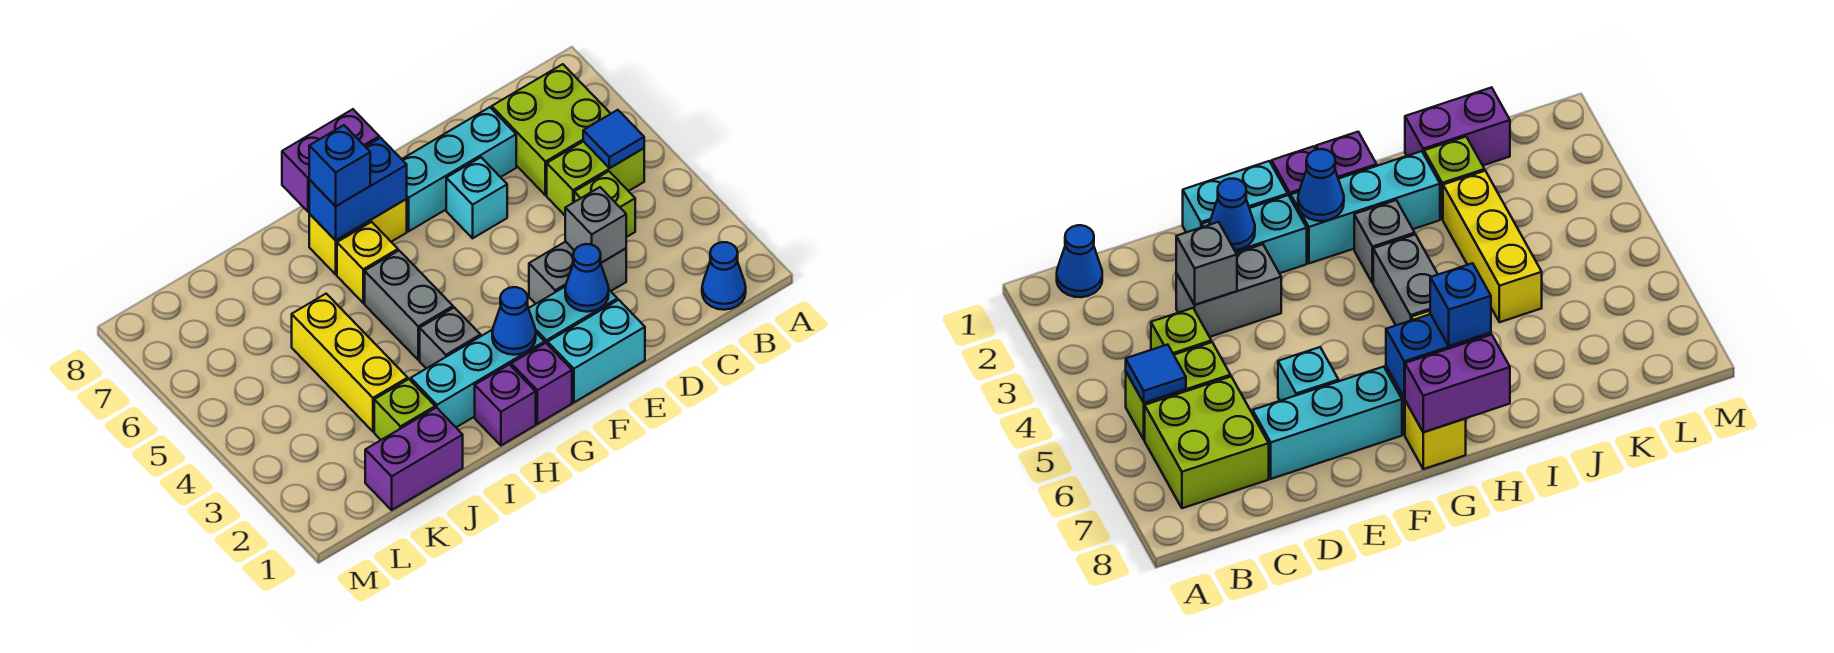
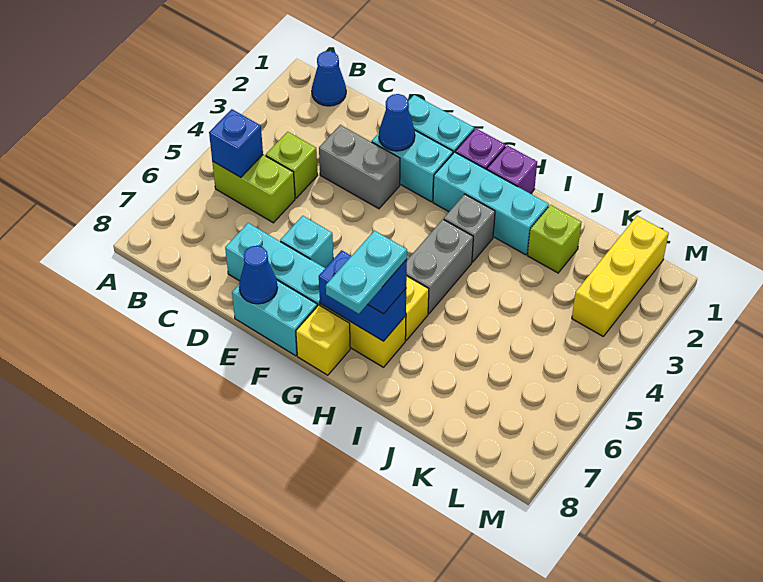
blue tile B5 level 2 -> blue brick B5 level 2
lime brick B6:C7 level 1 -> none
grey brick D3 level 2 -> none
none -> cyan brick E8:F8 level 1
blue cone G2 level 2 -> blue cone E8 level 2
purple brick G8:H8 level 2 -> none
none -> cyan plate H7:H8 level 4
purple brick J1:K1 level 1 -> none
yellow brick J3:J5 level 1 -> yellow brick L1:L3 level 1

